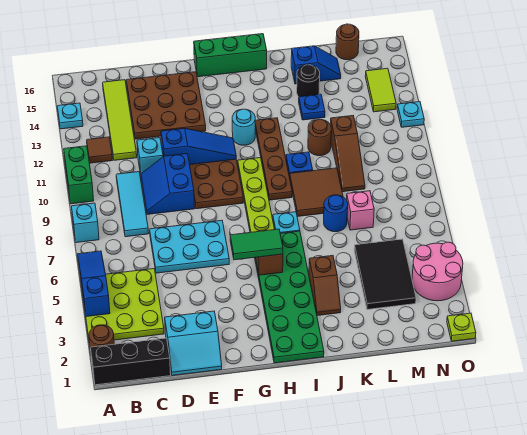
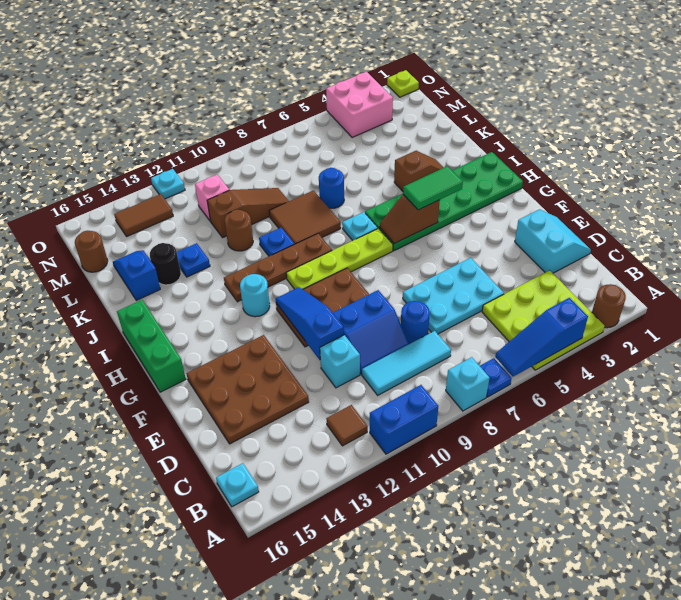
black brick A1:C1 level 1 -> none
none -> blue plate A7 level 1
green brick A10:A11 level 1 -> blue brick A10:A11 level 1
cyan plate A14 level 1 -> cyan plate B16 level 1
lime tile C12:C15 level 1 -> none
cyan plate D6:F7 level 1 -> cyan plate D5:E7 level 1
none -> blue round brick D8 level 1
green tile G5:H5 level 3 -> green tile H4:H5 level 3
black tile L3:M5 level 1 -> none
pink brick L7 level 1 -> pink brick M11 level 1
pink round brick N3:O4 level 1 -> pink brick N3:O4 level 1
lime tile N13:N14 level 1 -> brown tile N13:N14 level 1

